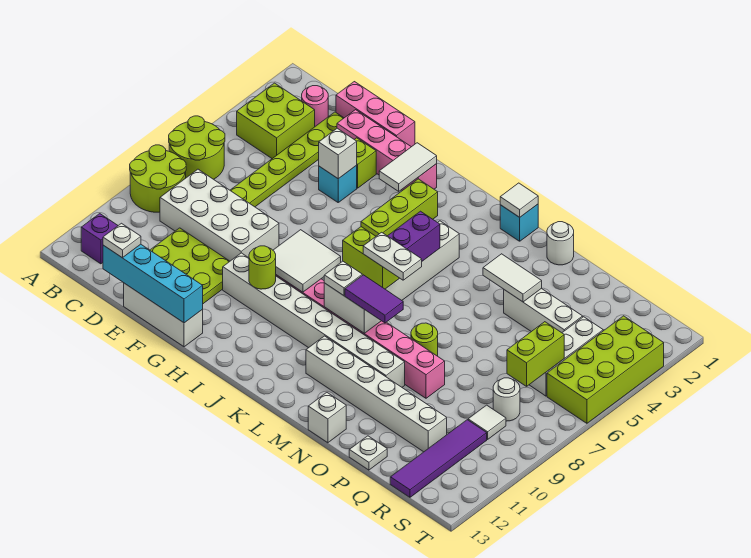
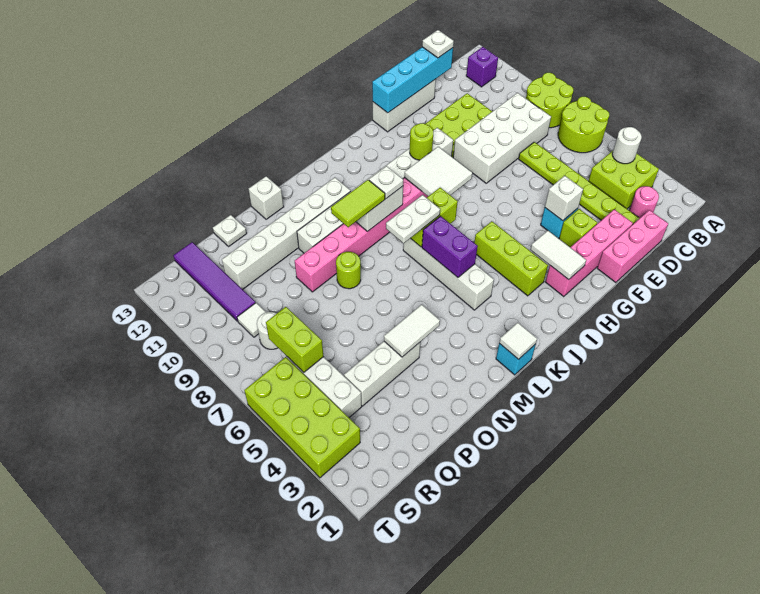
purple tile L9:M9 level 3 -> lime tile L9:M9 level 3
white round brick N1 level 1 -> white round brick B4 level 2

